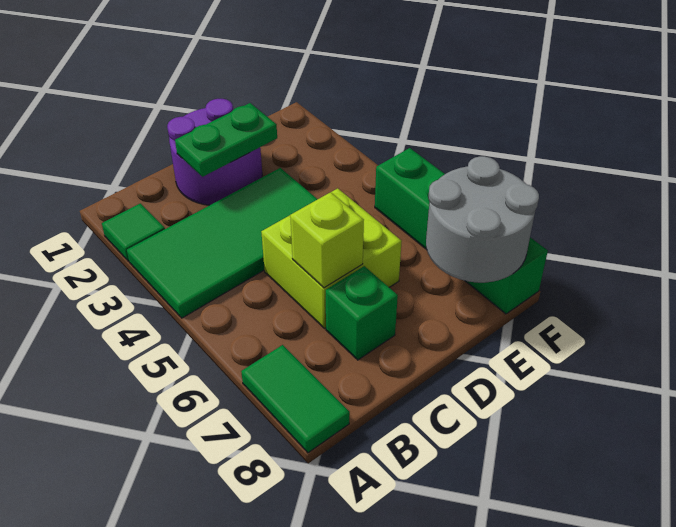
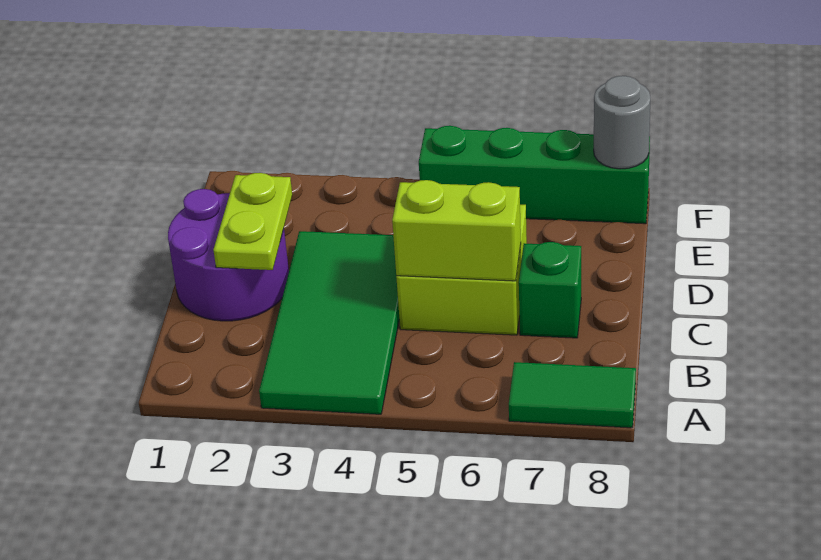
green tile A2 level 1 -> none
green plate C2:D2 level 2 -> lime plate C2:D2 level 2
lime brick C6 level 2 -> lime brick C5:C6 level 2
grey round brick E7:F8 level 2 -> grey round brick F8 level 2

